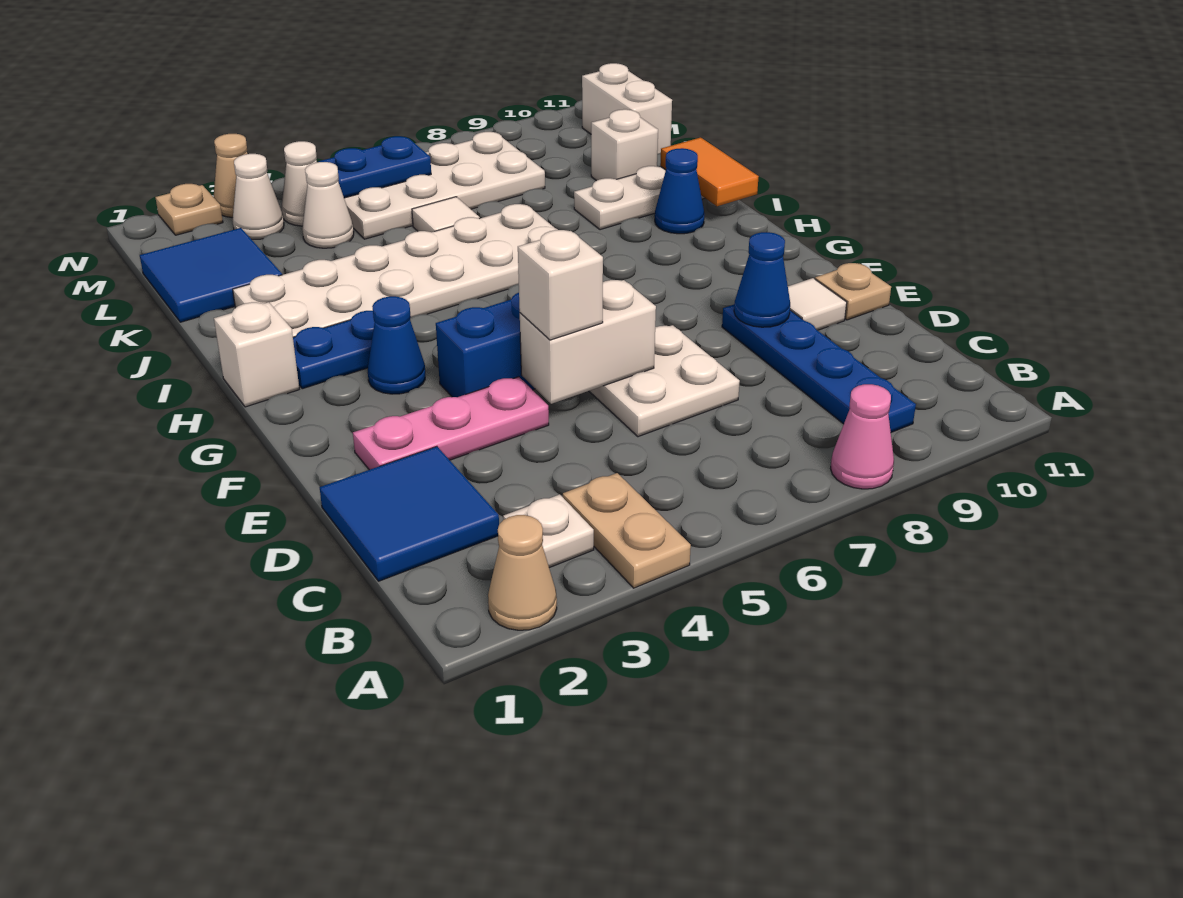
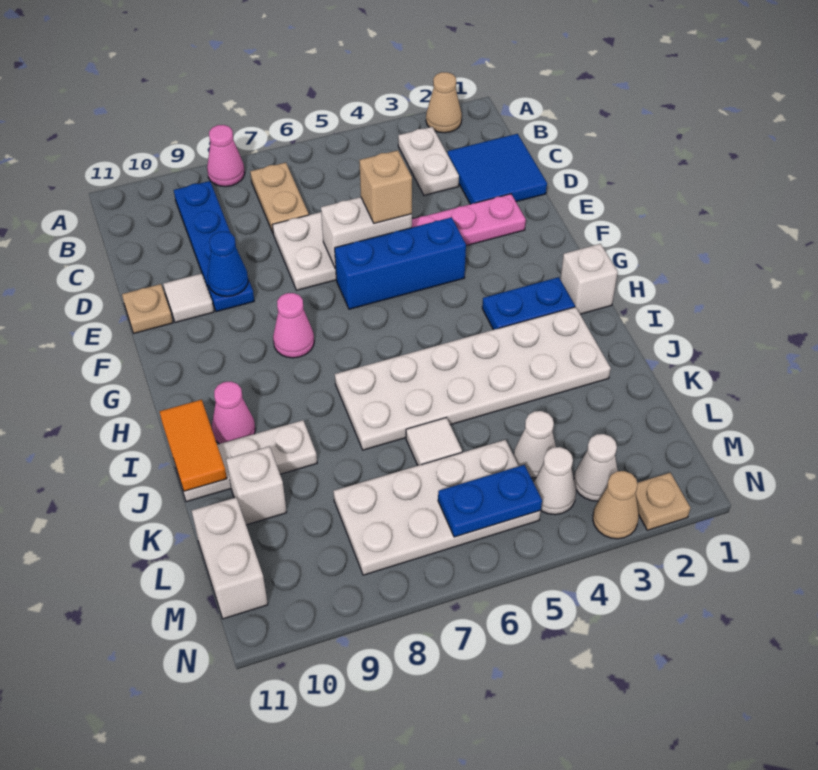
tan plate A4:B4 level 1 -> tan plate B7:C7 level 1
white plate B3 level 1 -> white plate B3:C3 level 1
white brick E5 level 3 -> tan brick E5 level 3
blue cone G3 level 1 -> none
none -> pink cone G8 level 1
blue cone I10 level 1 -> pink cone I10 level 1
blue tile K1:L2 level 1 -> none

